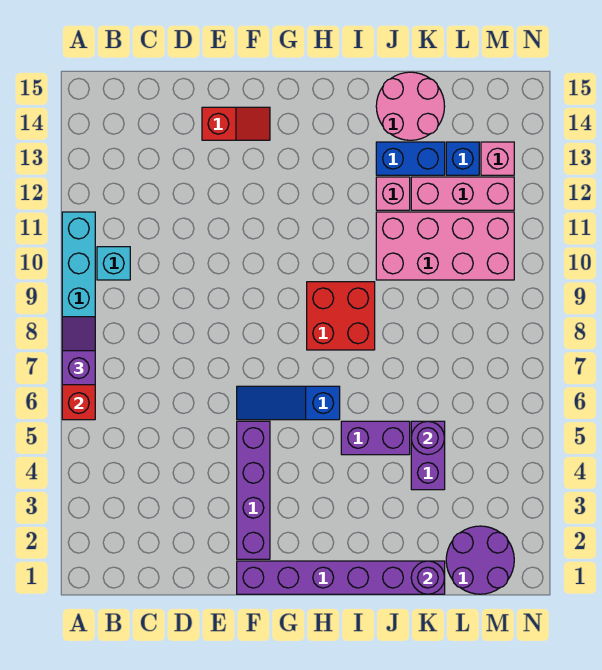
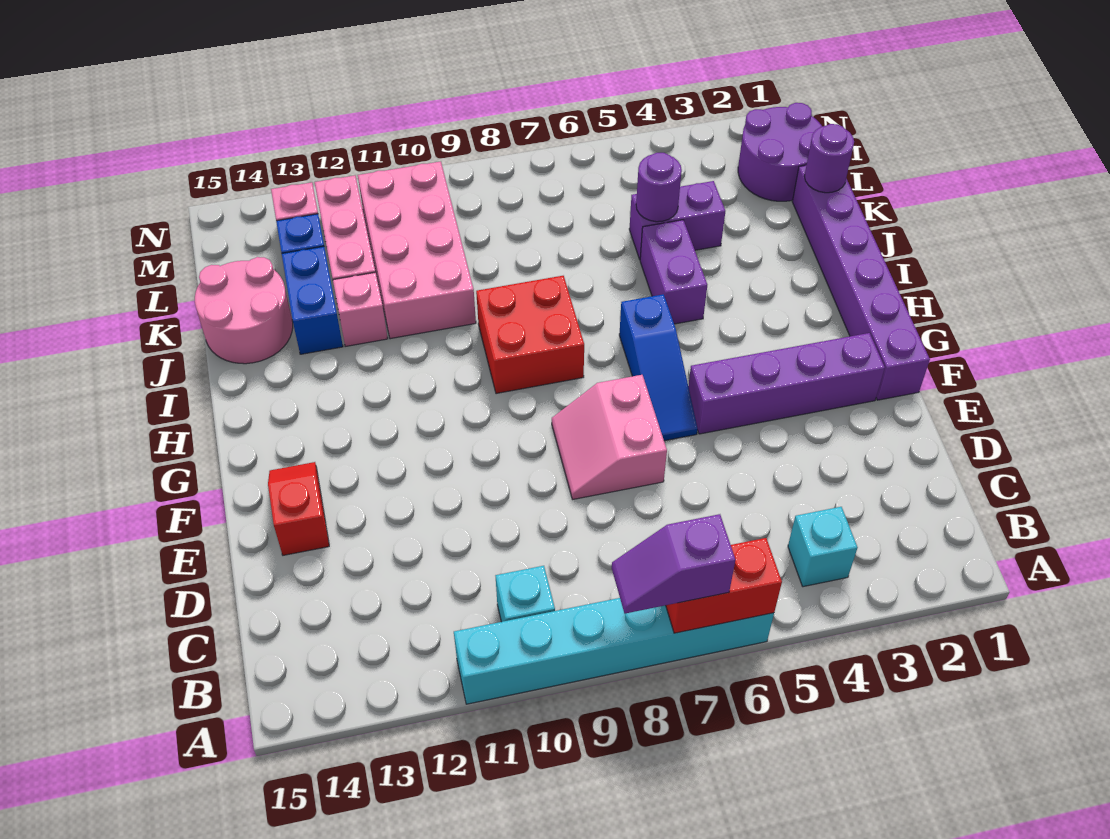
none -> cyan brick B4 level 1
none -> pink slope E7:F8 level 1 top 7

